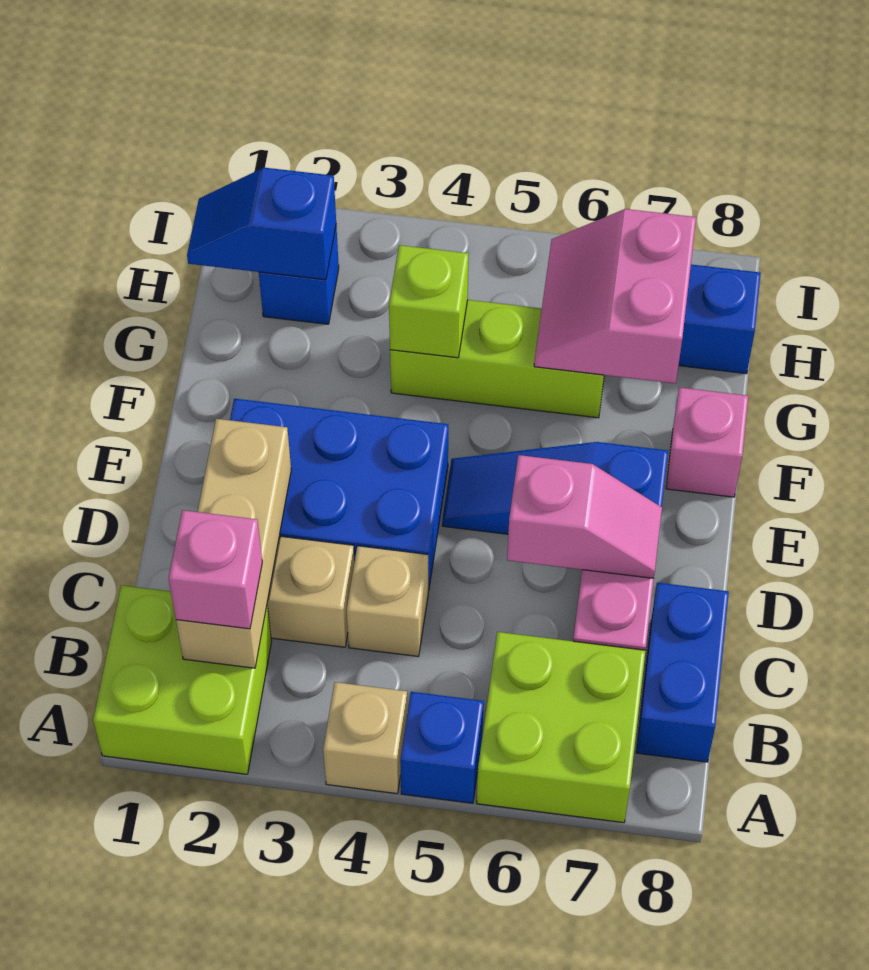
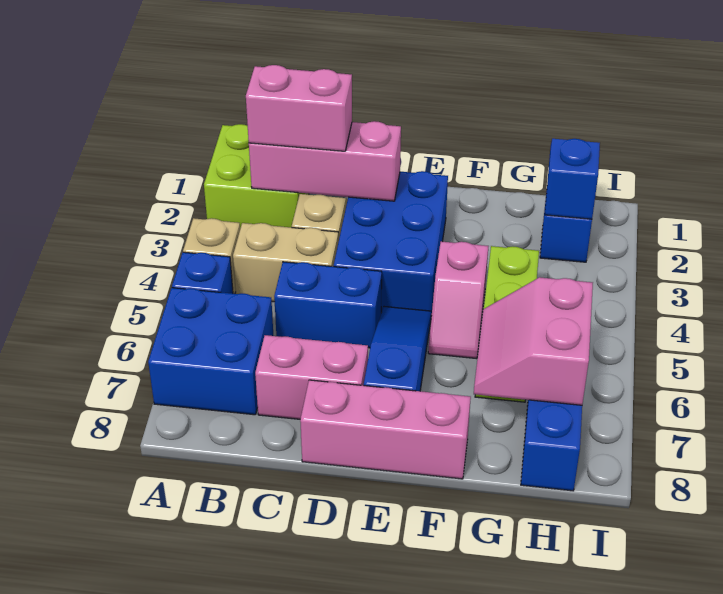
lime brick A6:B7 level 1 -> blue brick A6:B7 level 1
tan brick B2:D2 level 2 -> pink brick B2:D2 level 2
pink brick B2 level 3 -> pink brick B2:C2 level 3
blue brick B8:C8 level 1 -> blue brick C5:D5 level 1
tan brick C4 level 1 -> tan brick B4:C4 level 1
pink slope D6:D7 level 2 top 6 -> pink slope F4:F5 level 1 top 4
pink brick F8 level 1 -> pink brick D8:F8 level 1
lime brick G4 level 2 -> none
pink slope G6:H7 level 2 top 7 -> pink slope G6:H7 level 2 top H

